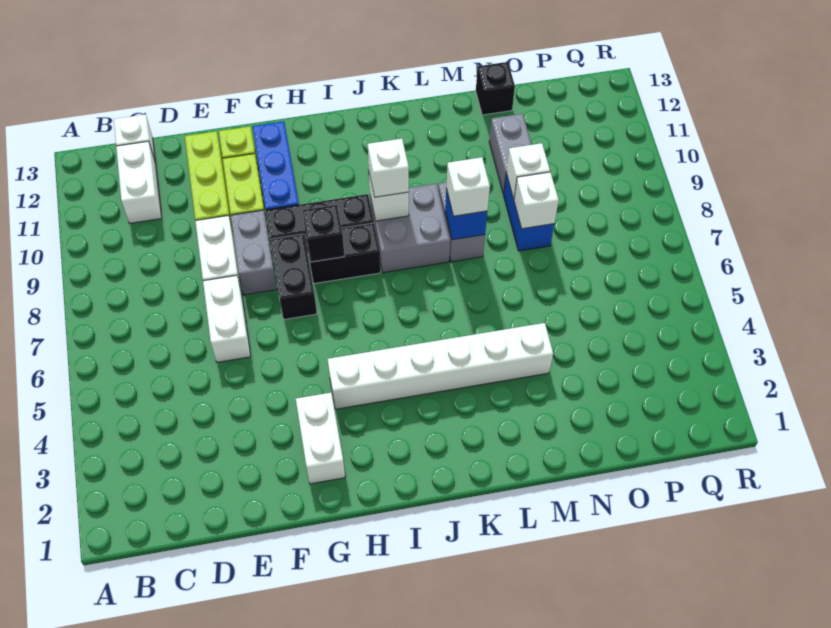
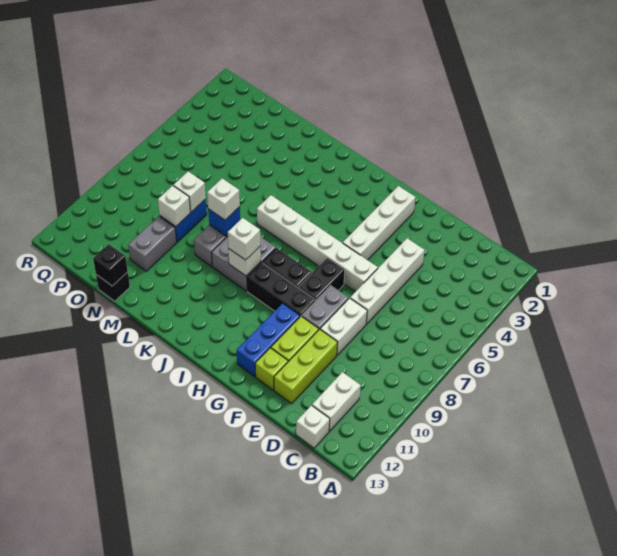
white brick E6:E7 level 1 -> white brick E4:E7 level 1
white brick G2:G3 level 1 -> white brick G2:G5 level 1
white brick H4:M4 level 1 -> white brick F6:K6 level 1
black brick H8 level 2 -> black brick N13 level 2

